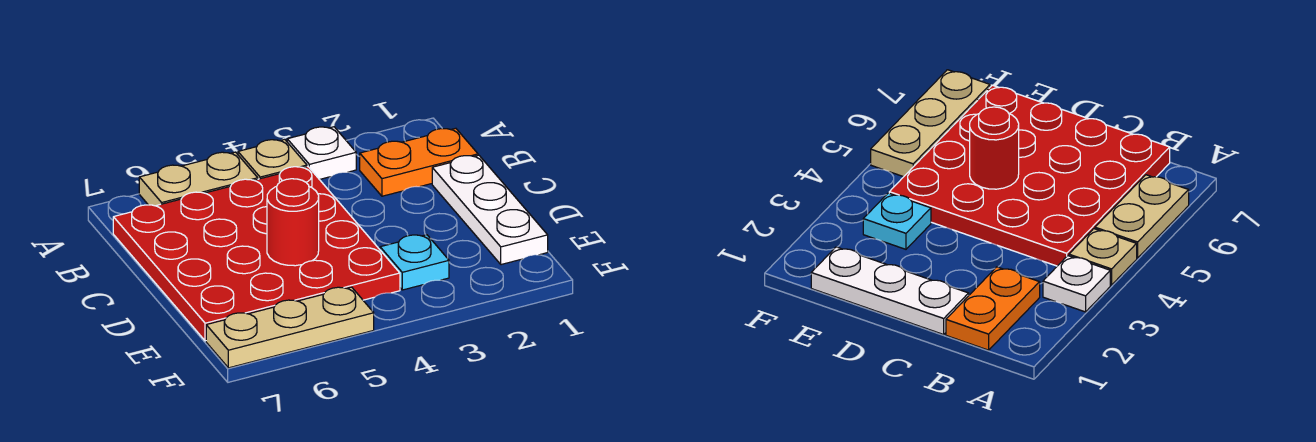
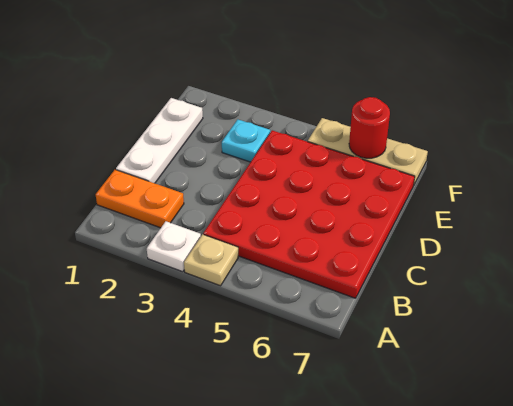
tan plate A5:A6 level 1 -> none
red round brick D5 level 2 -> red round brick F6 level 2

